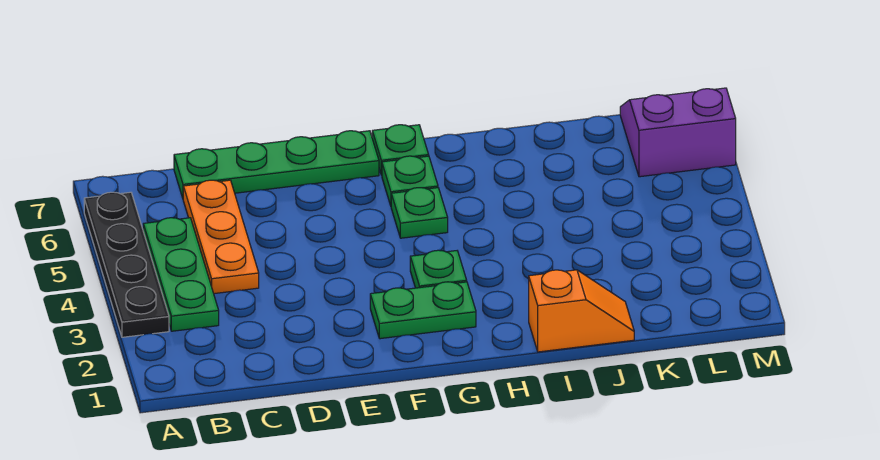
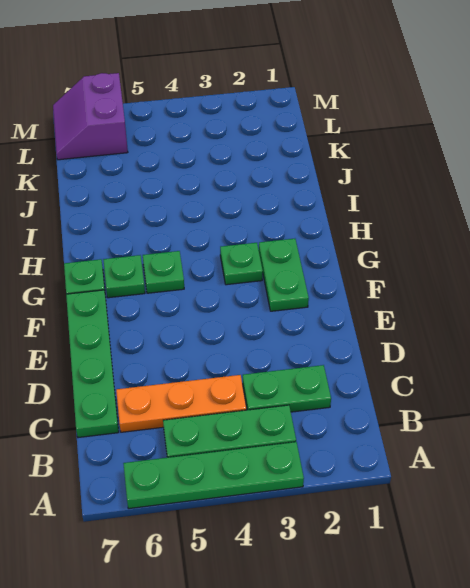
black plate A3:A6 level 1 -> green plate A3:A6 level 1
none -> green plate C2:C3 level 1
orange slope I1:J1 level 1 top I -> none

